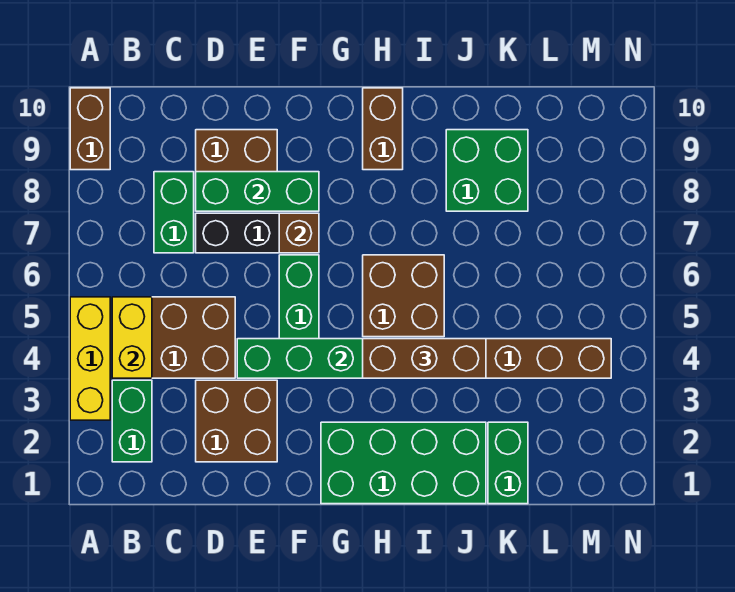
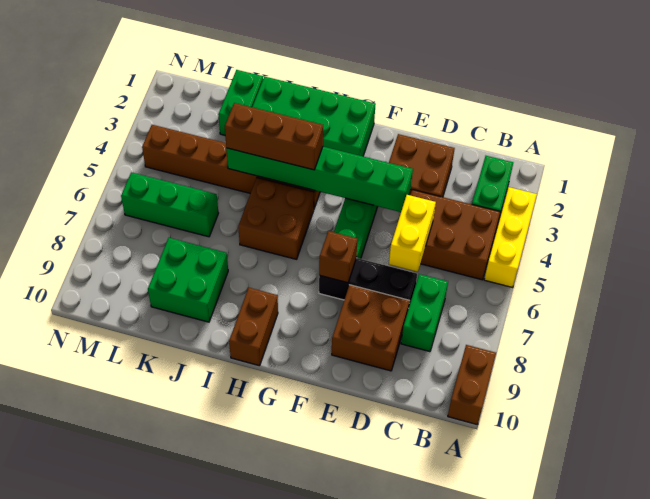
yellow brick B4:B5 level 2 -> yellow brick D5:D6 level 2
green brick D8:F8 level 2 -> green brick K6:M6 level 1

